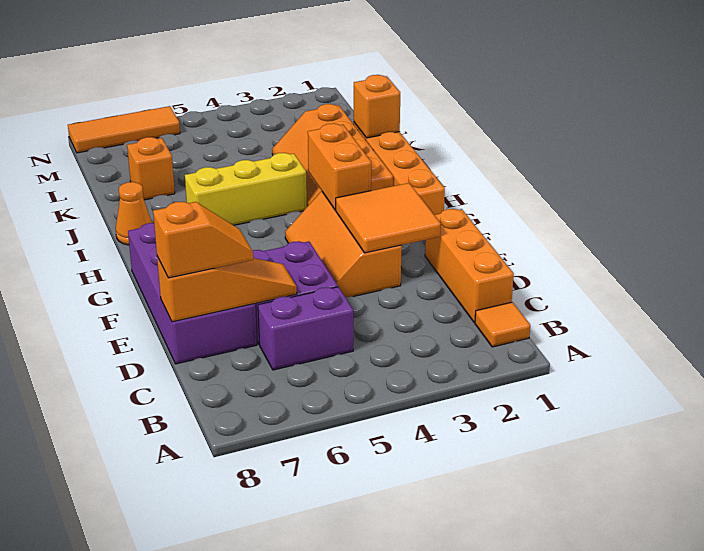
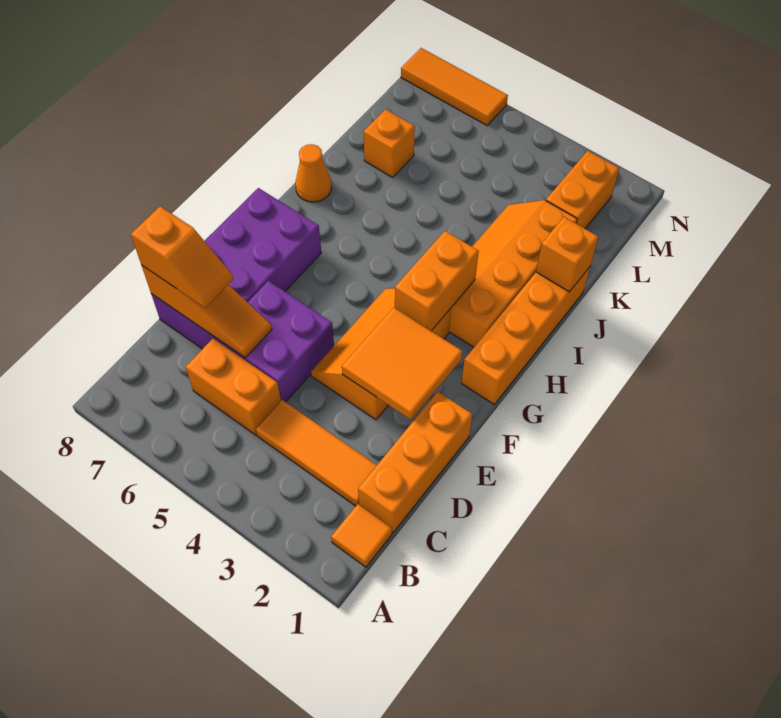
none -> orange tile C2:C4 level 1
purple brick C5:C6 level 1 -> orange brick C5:C6 level 1
yellow brick I4:I6 level 1 -> none
none -> orange brick L2:M2 level 1

